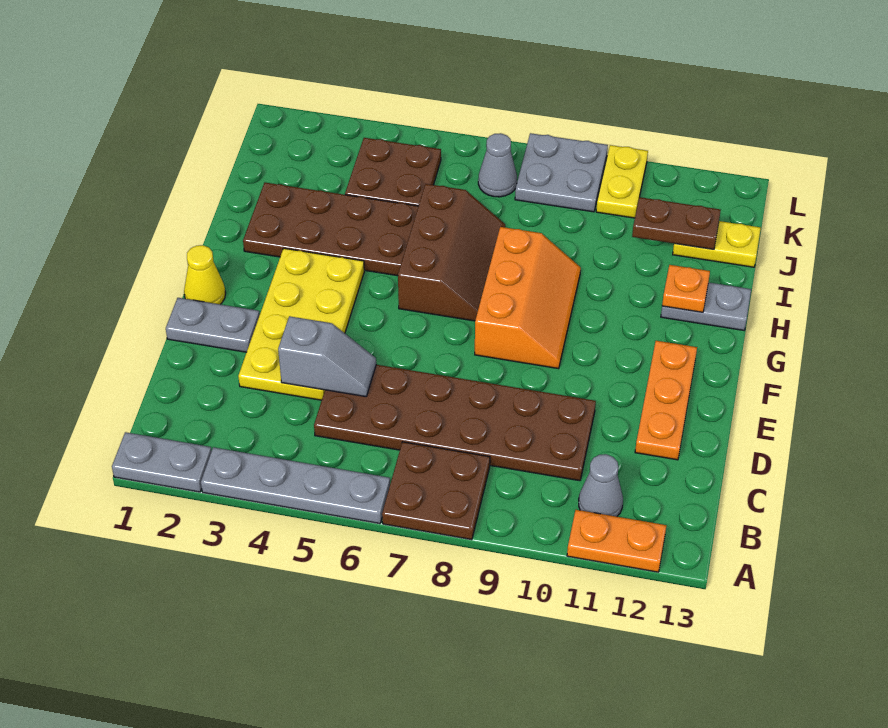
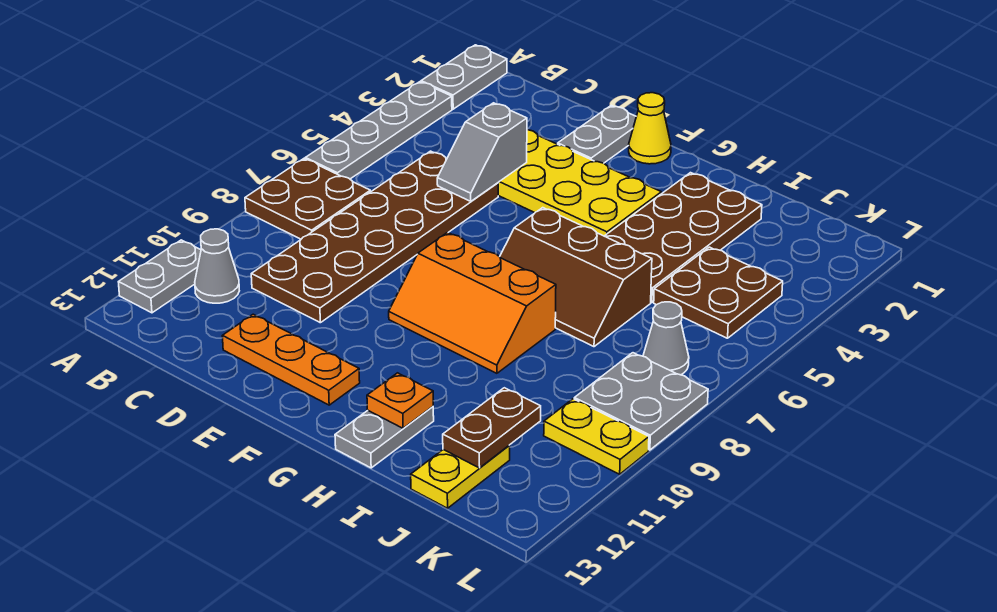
orange plate A11:A12 level 1 -> grey plate A11:A12 level 1

